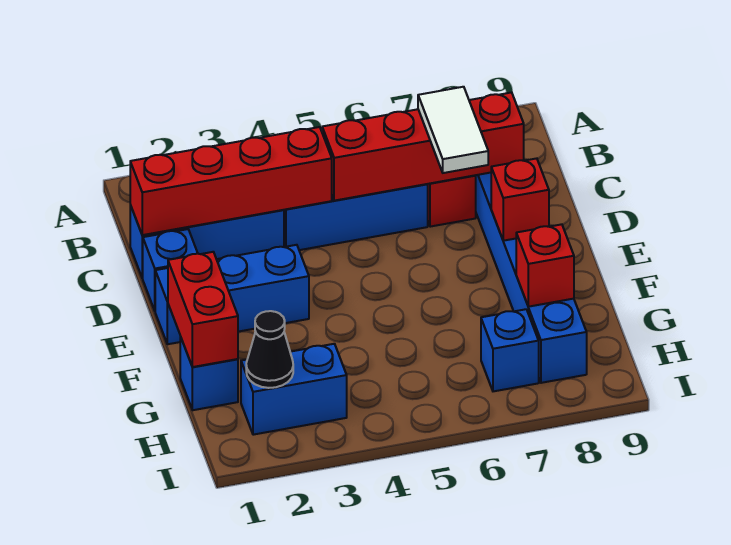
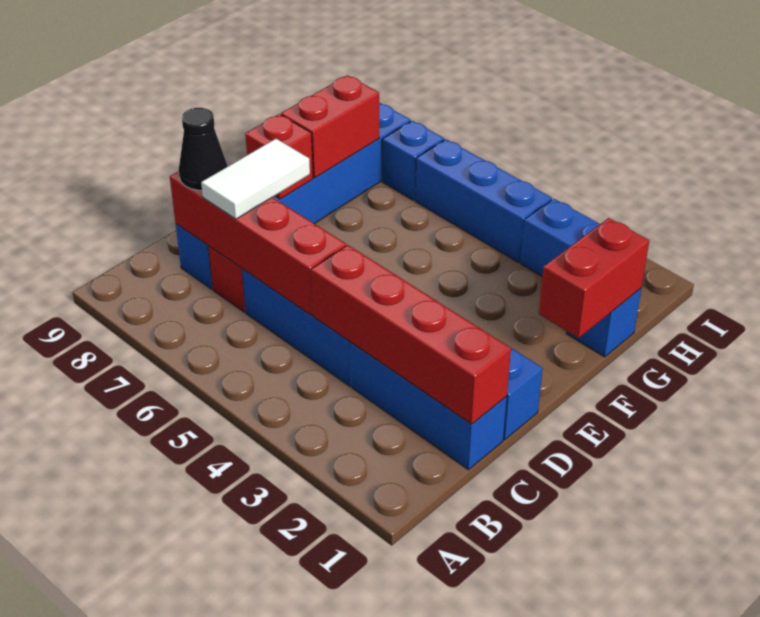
blue brick E1:E3 level 1 -> blue brick H4:H6 level 1
red brick G8 level 2 -> red brick F8:G8 level 2
black cone H2 level 2 -> black cone C8 level 3

